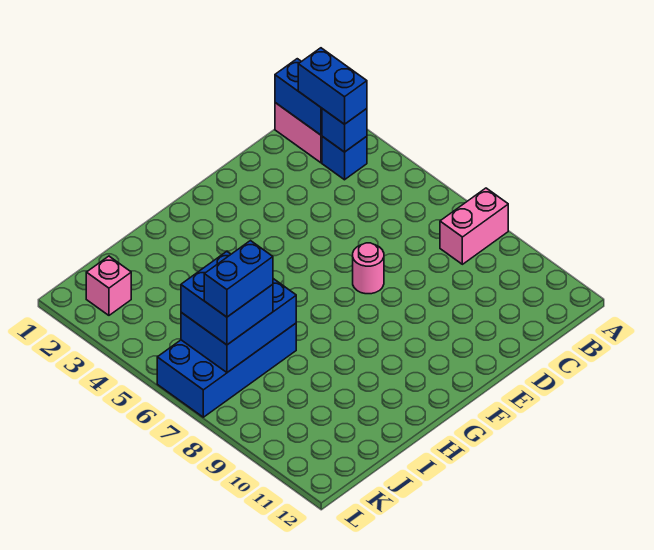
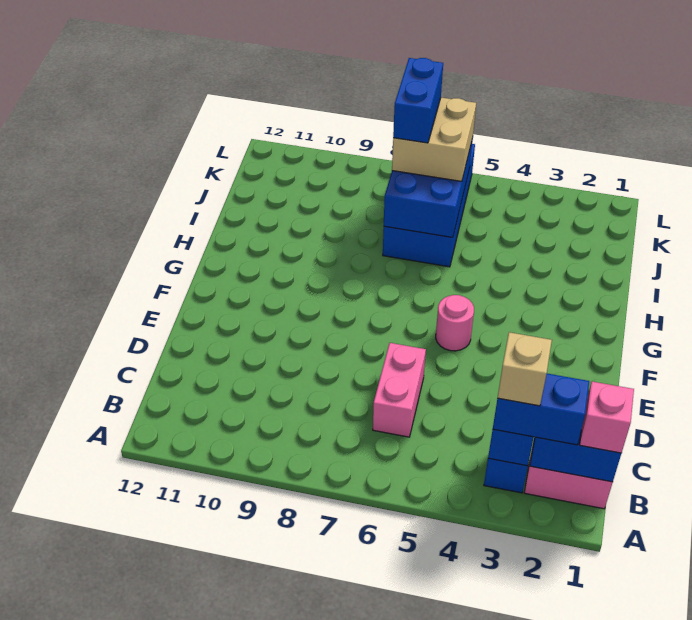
pink brick A8:B8 level 1 -> pink brick C6:D6 level 1
none -> tan brick B3 level 4
pink round brick E7 level 1 -> pink round brick F5 level 1
blue brick J6:K7 level 3 -> tan brick J6:K7 level 3
pink brick K2 level 1 -> pink brick B1 level 3

